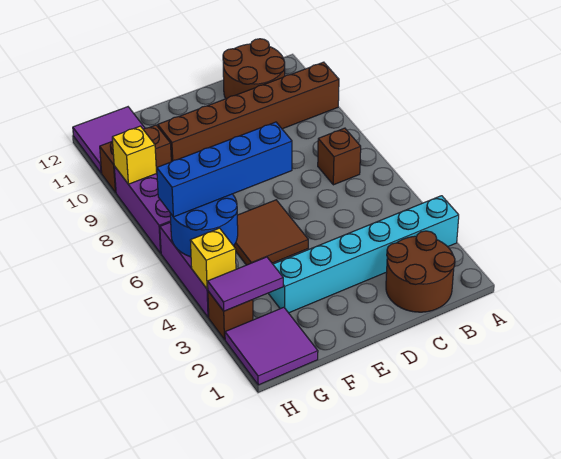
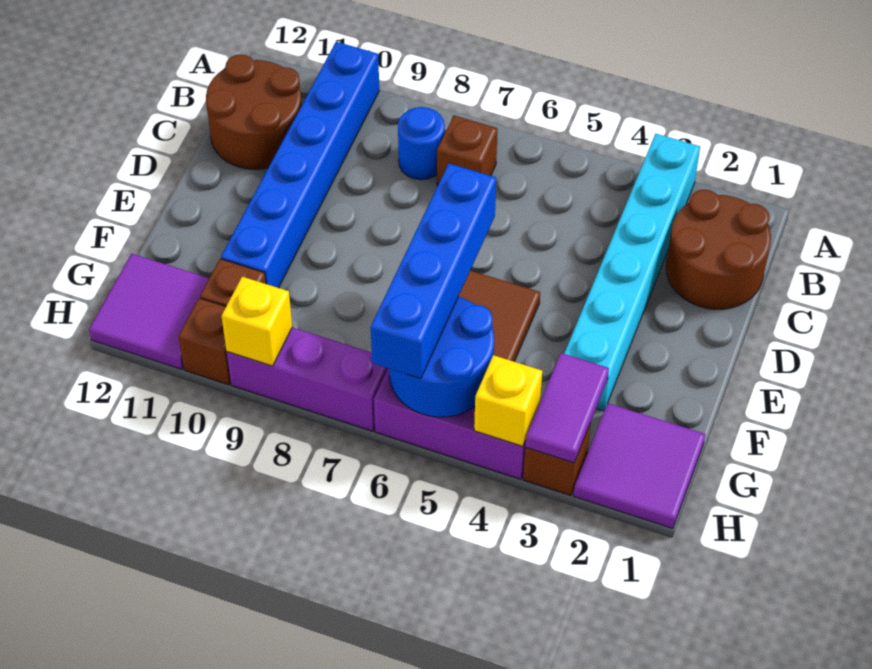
brown brick A10:F10 level 1 -> blue brick A10:F10 level 1
none -> blue round brick B8 level 1

